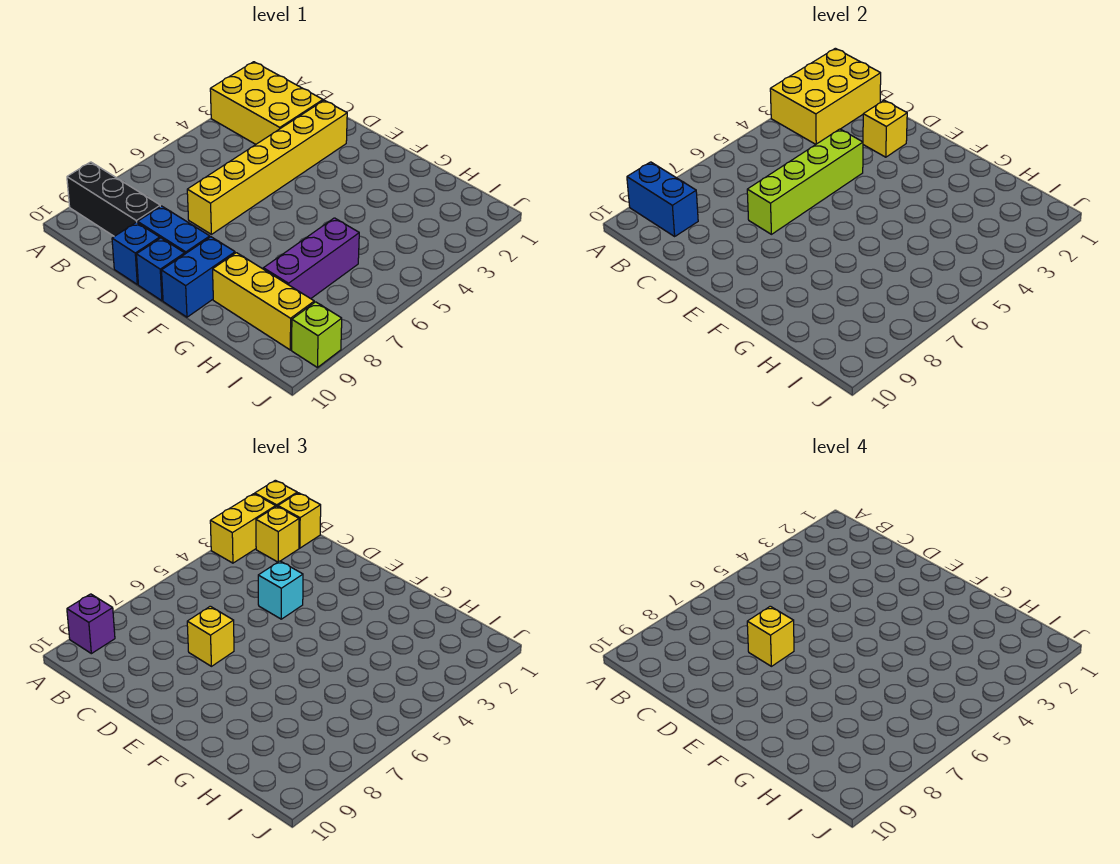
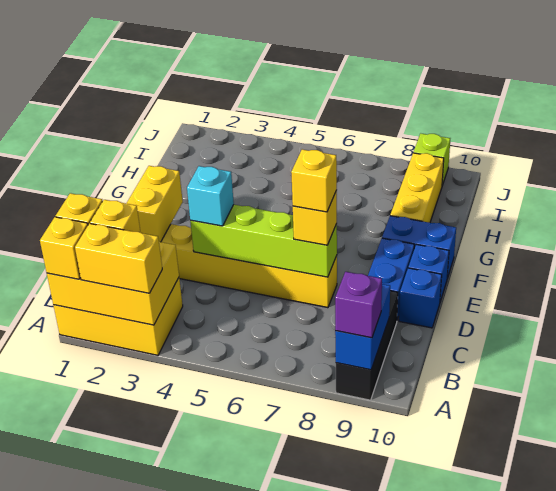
yellow brick A2:C3 level 1 -> yellow brick A1:B3 level 1
yellow brick D2 level 2 -> yellow brick D2:E2 level 2
purple brick H6:H8 level 1 -> none

